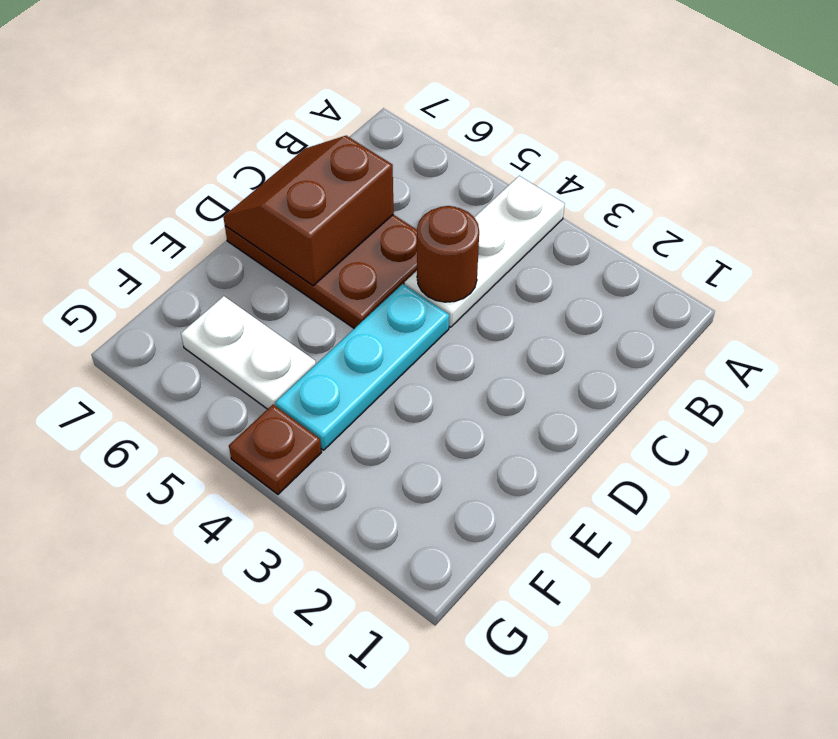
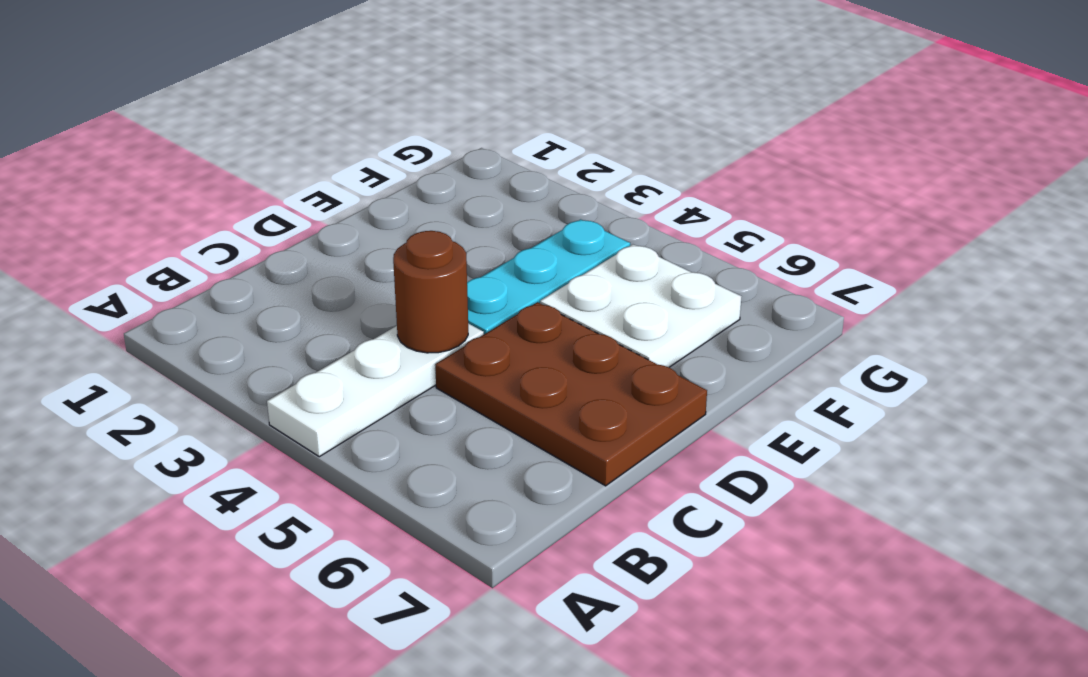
brown slope C6:D7 level 2 top 6 -> none
white plate F5:F6 level 1 -> white plate E5:F6 level 1
brown plate G4 level 1 -> none

